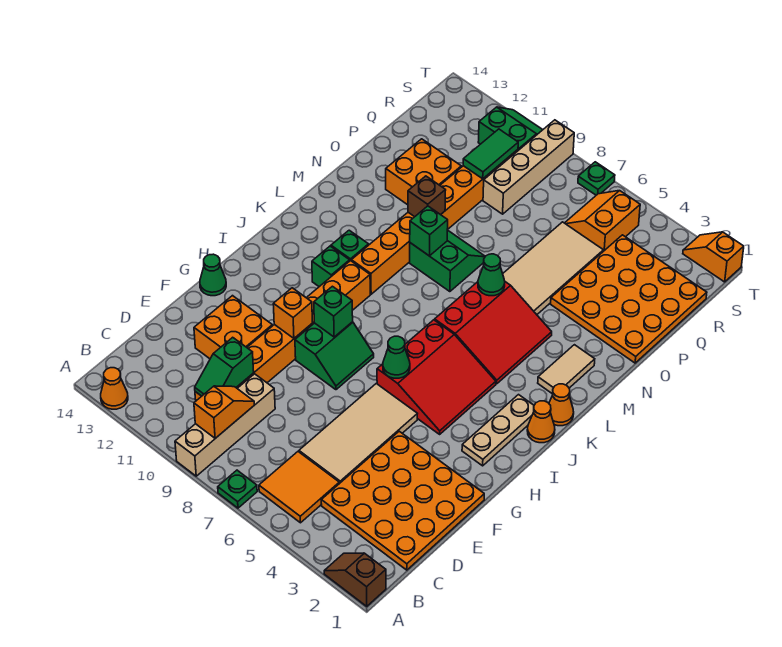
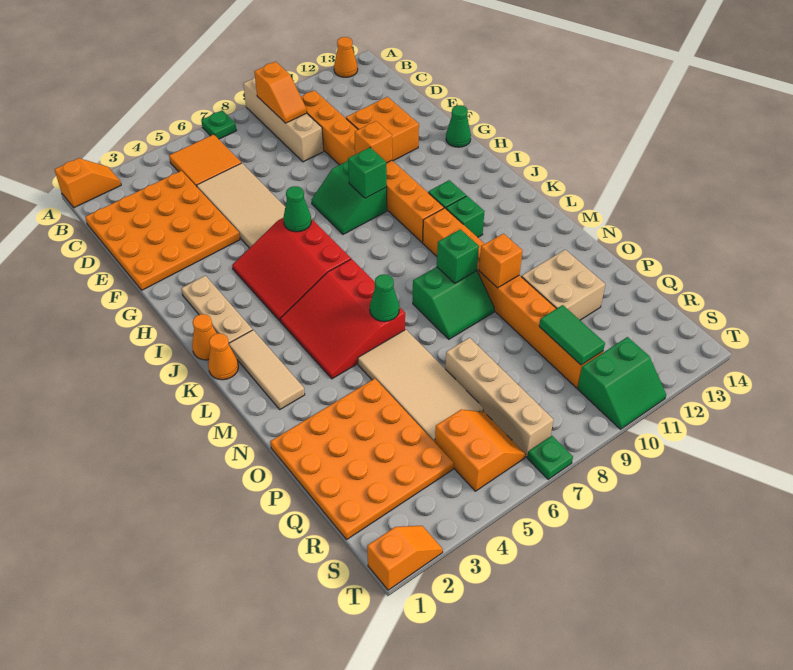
brown slope A1:A2 level 1 top 1 -> orange slope A1:A2 level 1 top 1
green slope C10:D10 level 2 top D -> none
tan tile L2:M2 level 1 -> tan tile K2:M2 level 1
brown brick N10 level 2 -> orange brick N10 level 2
orange brick O11:P12 level 1 -> tan brick O11:P12 level 1
tan brick Q9:T9 level 1 -> tan brick P7:S7 level 1

